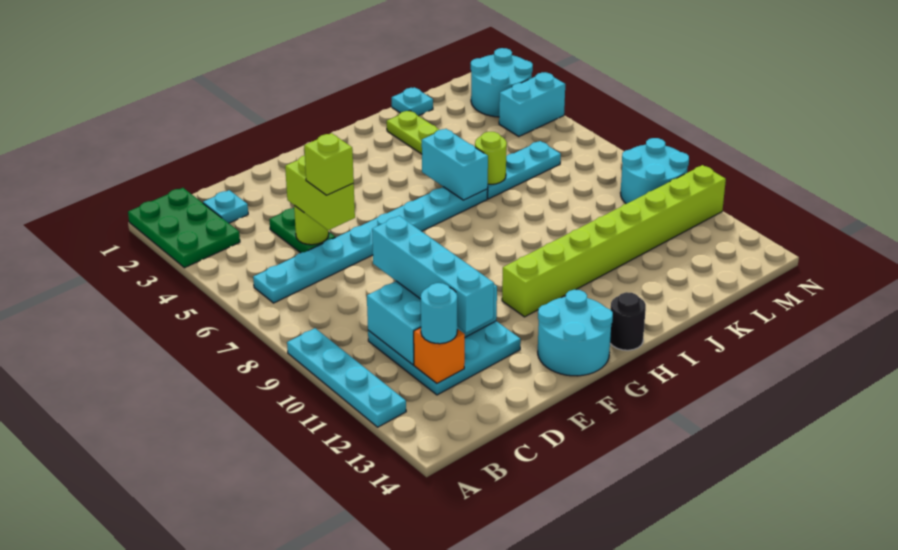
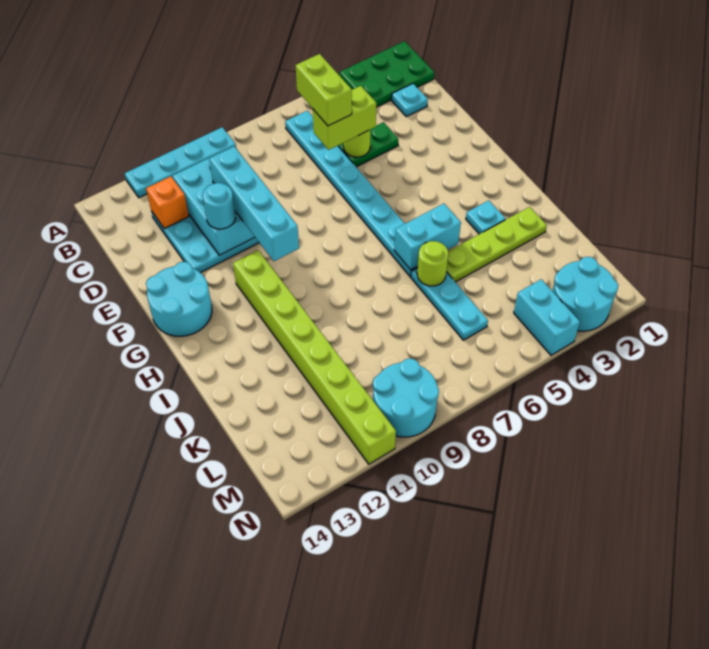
cyan round brick C12 level 3 -> cyan round brick E11 level 3
lime brick D6 level 4 -> lime brick C6:D6 level 4
cyan brick D9:D12 level 3 -> cyan brick D10:G10 level 3
black round brick H14 level 1 -> none
cyan plate K1 level 1 -> cyan plate I3 level 1

